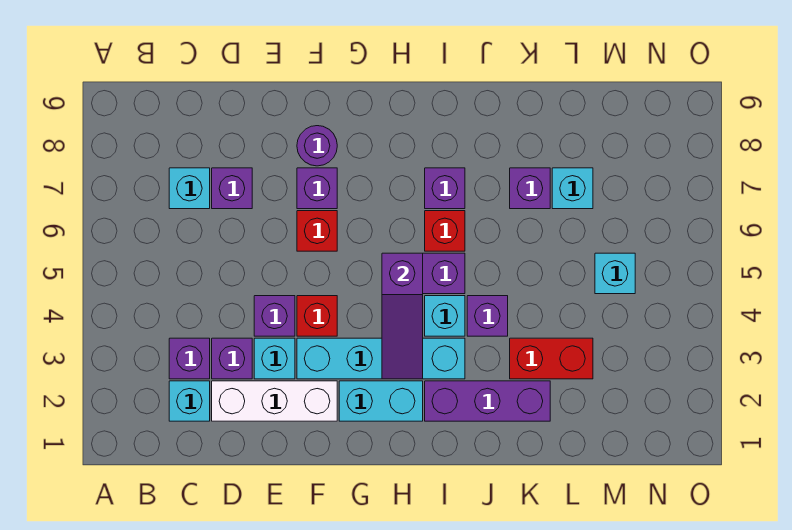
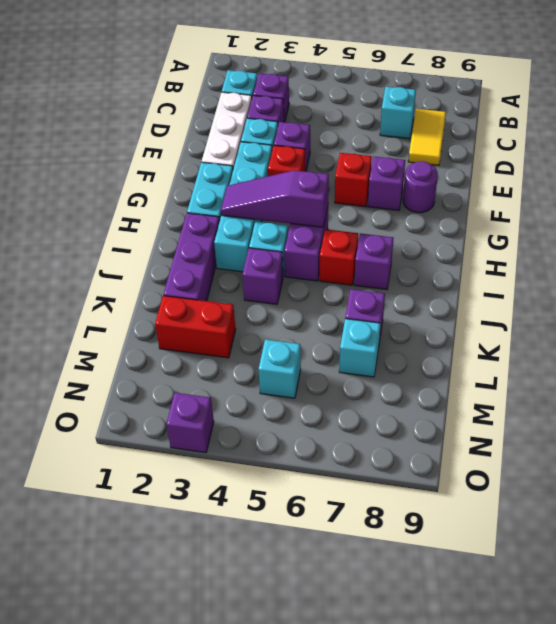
none -> yellow tile C8:D8 level 1
purple brick D7 level 1 -> purple brick O3 level 1
red brick K3:L3 level 1 -> red brick L2:L3 level 1

